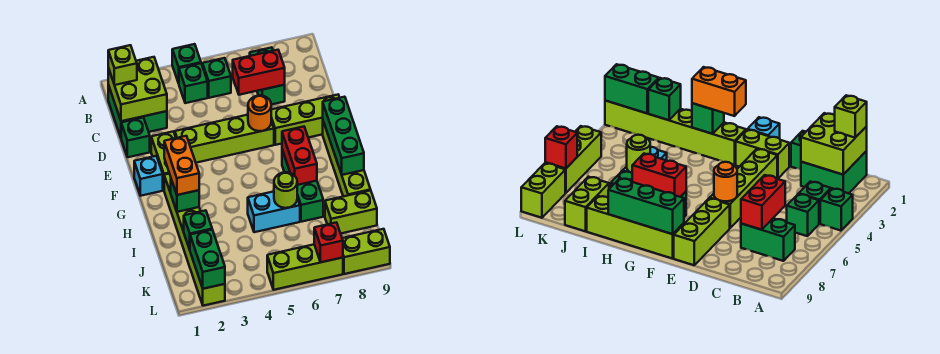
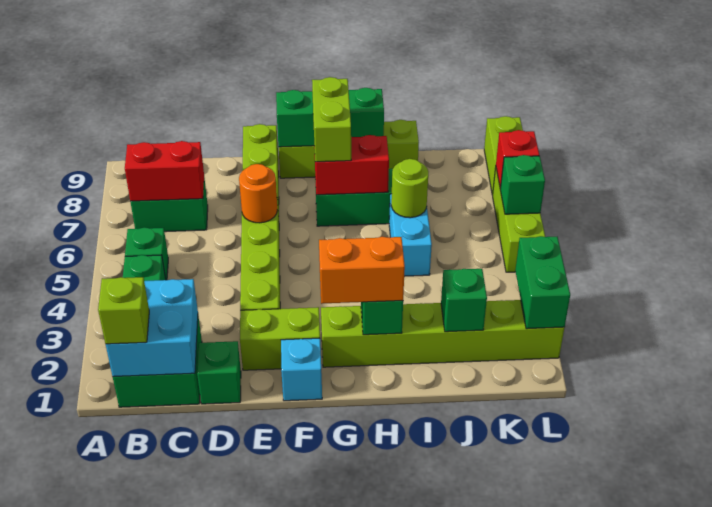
green brick A4 level 1 -> green brick L6 level 2
lime brick B1:C2 level 2 -> cyan brick B1:C2 level 2
red brick C6:C7 level 2 -> red brick B7:C7 level 2
lime brick J8:J9 level 1 -> lime brick G7:G8 level 3
green brick K2:L2 level 2 -> green brick L2:L3 level 2

